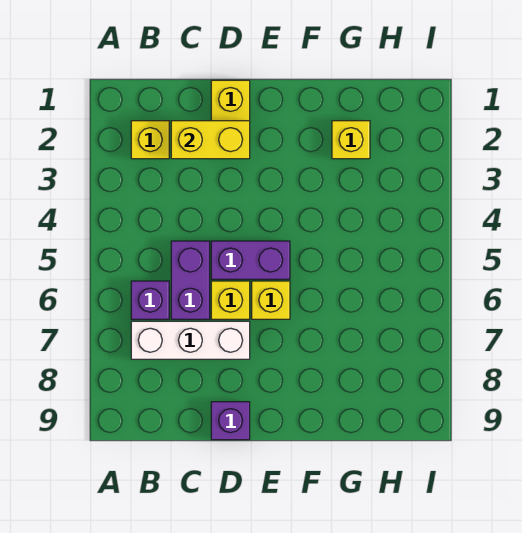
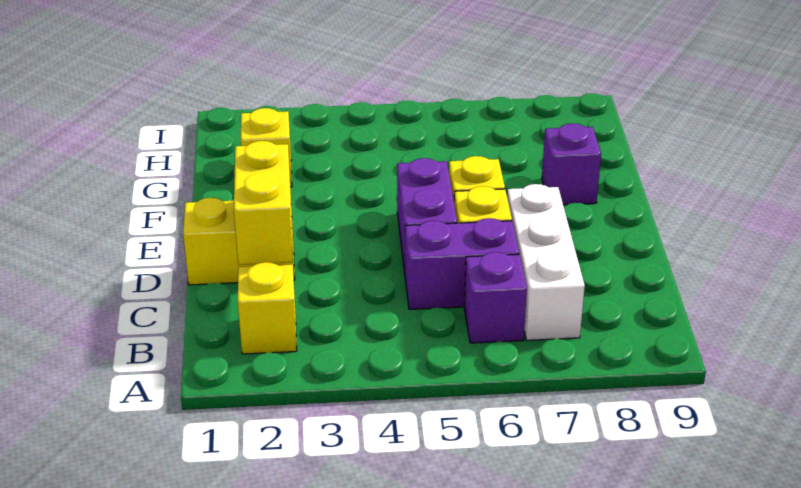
purple brick D9 level 1 -> purple brick F8 level 1

